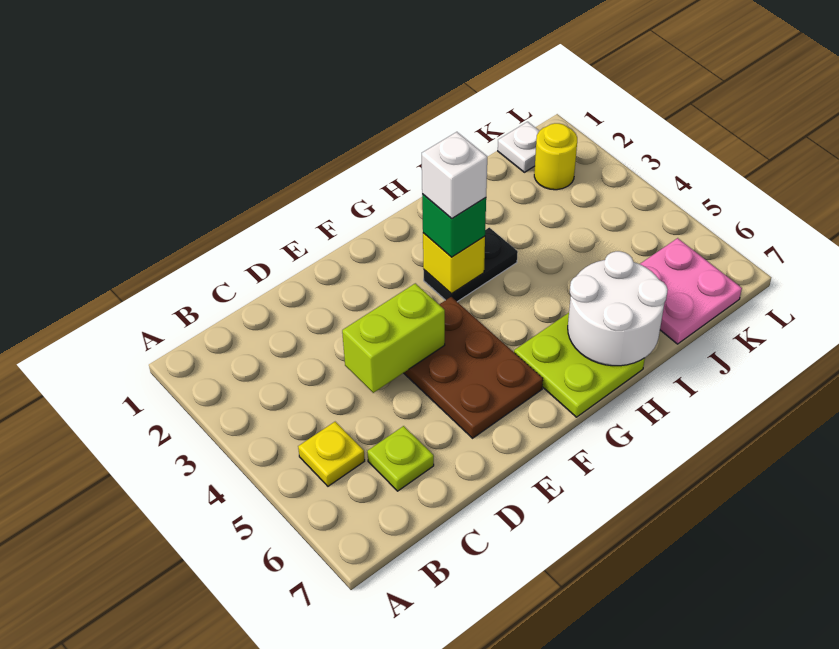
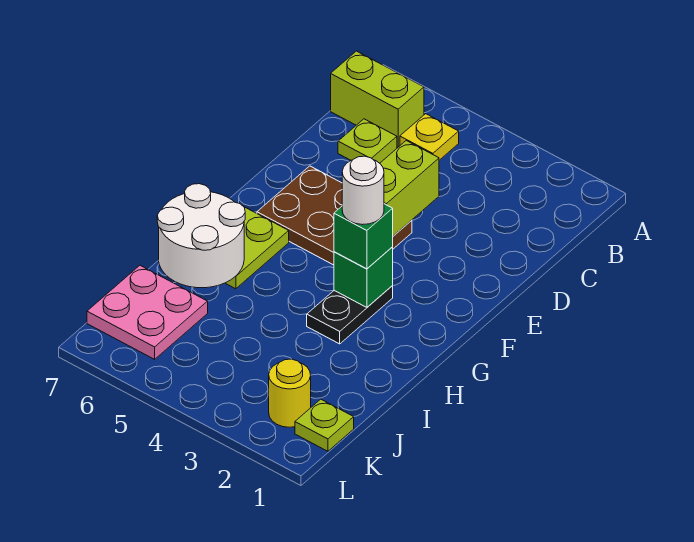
none -> lime brick B6:B7 level 1
yellow brick G3 level 2 -> green brick G3 level 2
white brick G3 level 4 -> white round brick G3 level 4
white plate K1 level 1 -> lime plate K1 level 1

